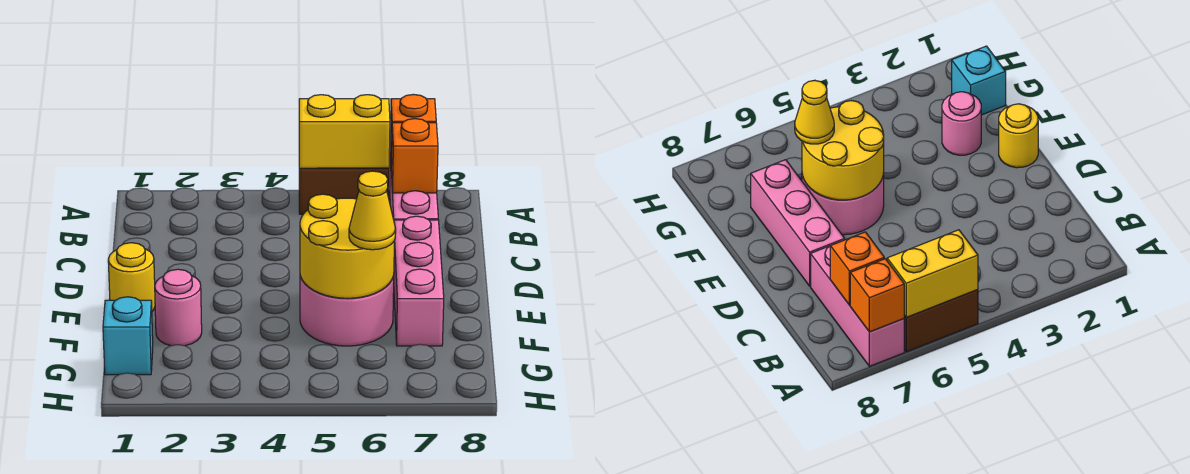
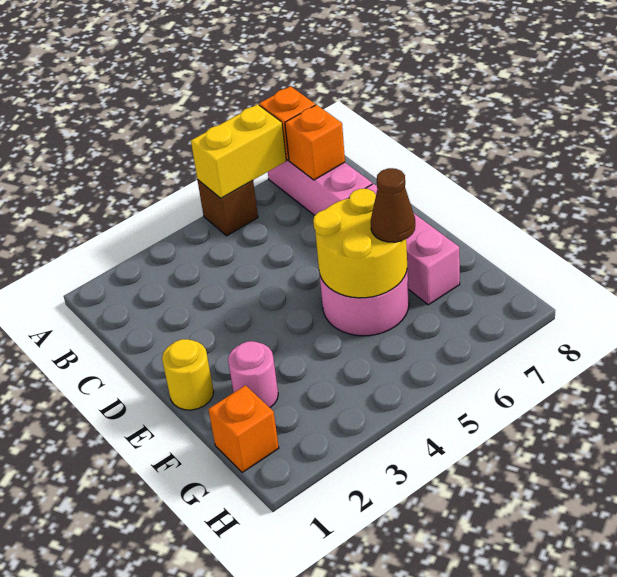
brown brick A5:A6 level 1 -> brown brick A5 level 1
yellow cone F6 level 3 -> brown cone F6 level 3
cyan brick G1 level 1 -> orange brick G1 level 1

